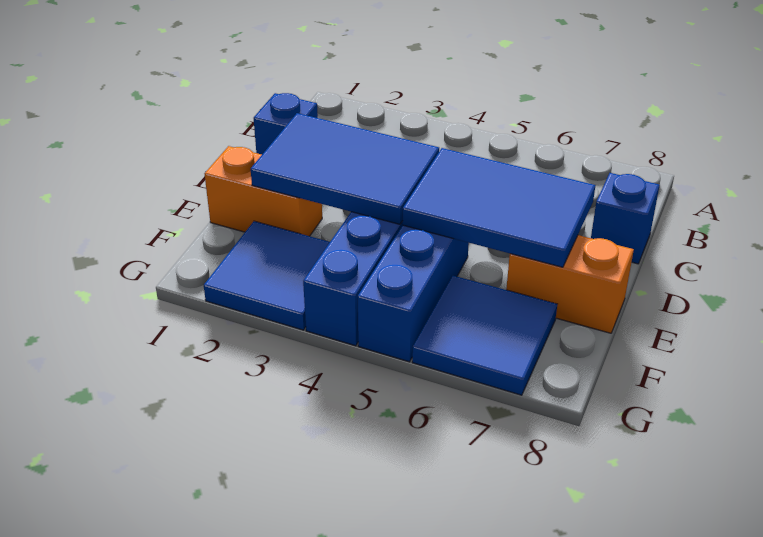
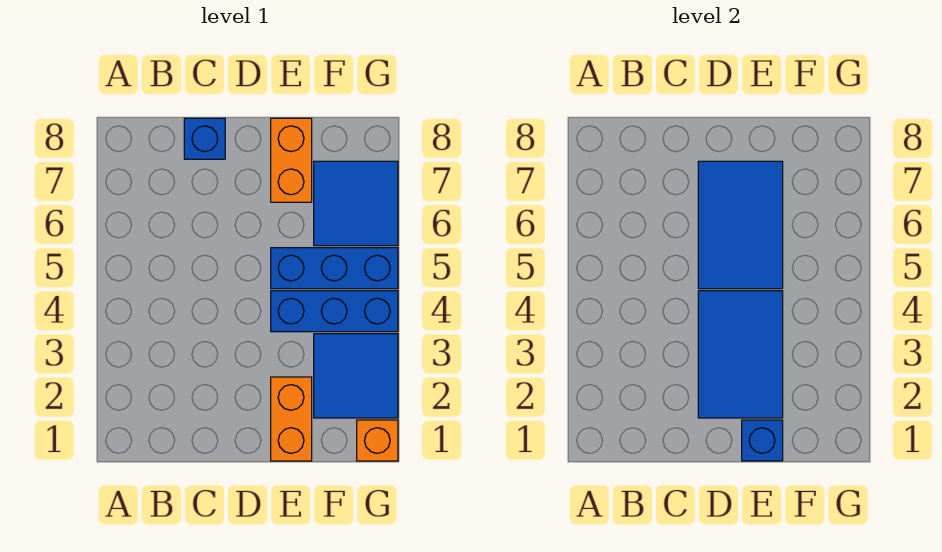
blue brick C1 level 1 -> blue brick E1 level 2
none -> orange brick G1 level 1

